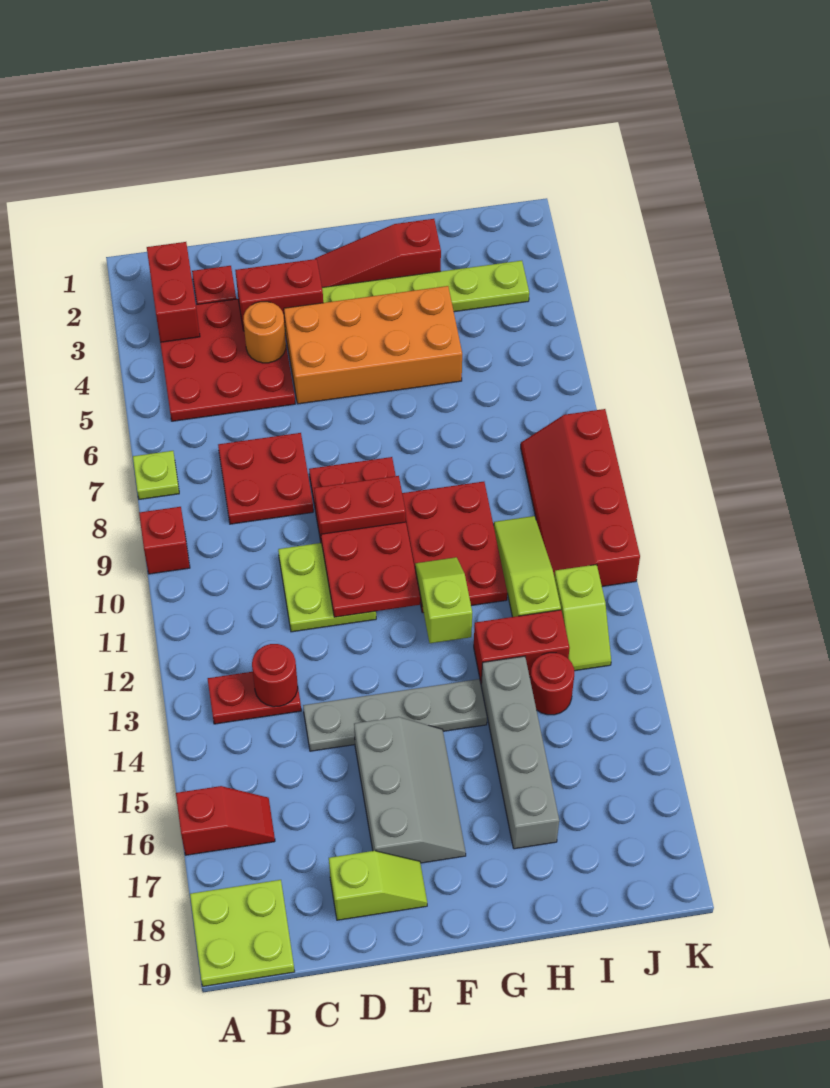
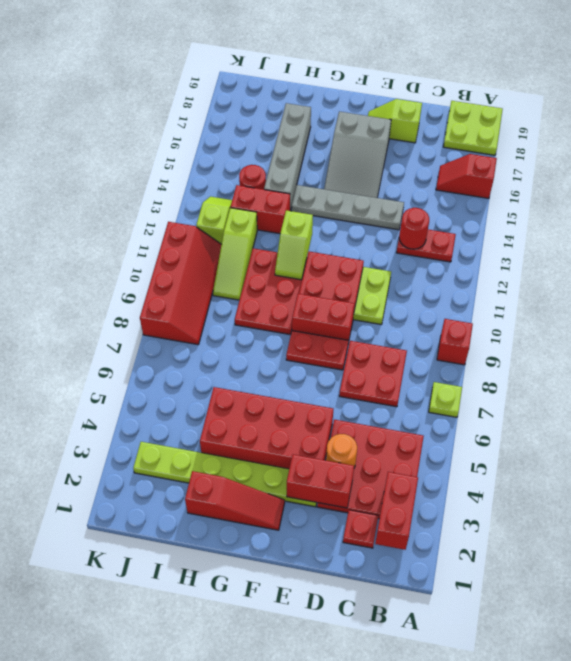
orange brick E4:H5 level 1 -> red brick E4:H5 level 1
grey slope E15:F17 level 1 top E -> grey slope E15:F17 level 1 top 17

